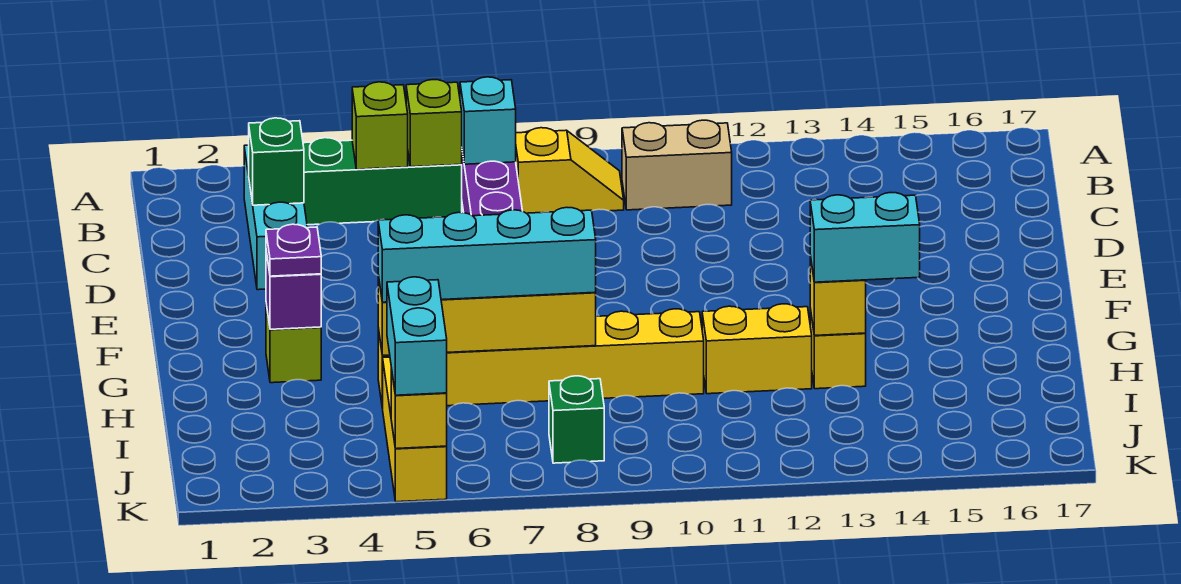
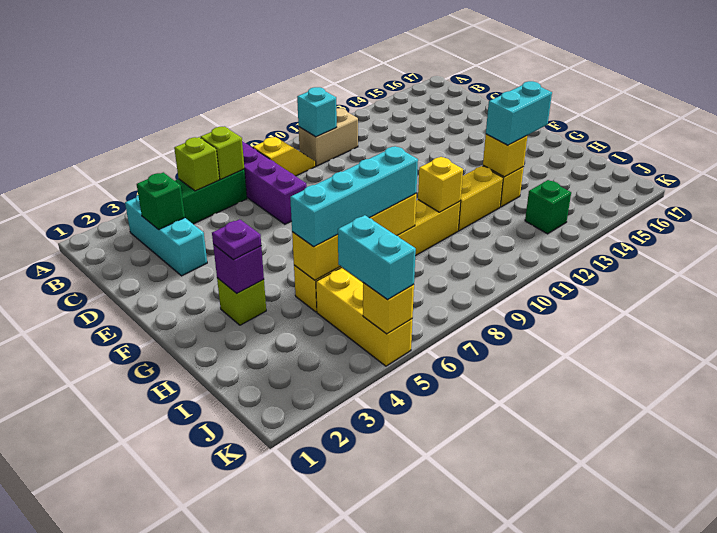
cyan brick B7 level 2 -> cyan brick B10 level 2
none -> yellow brick H10 level 2
green brick J8 level 1 -> green brick J13 level 1

